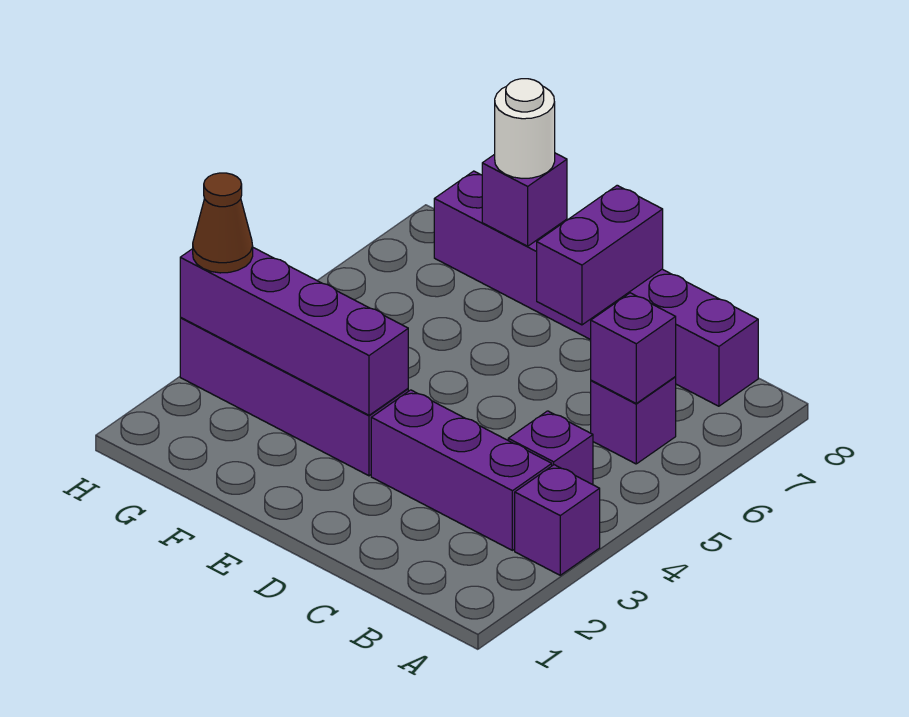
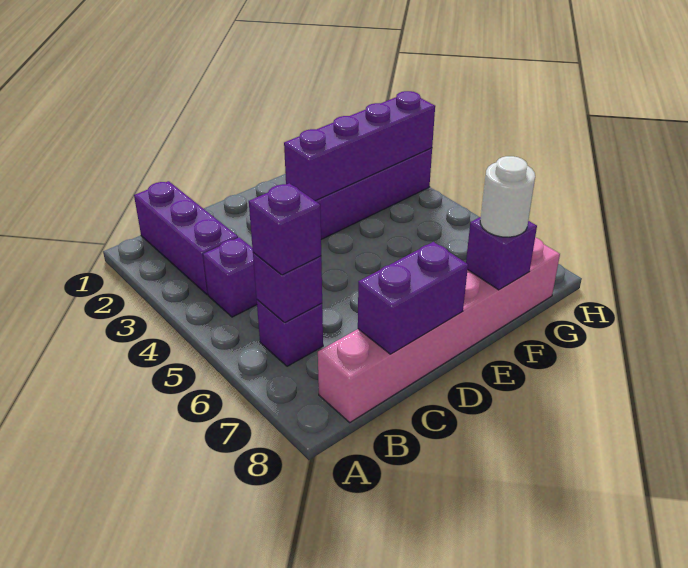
purple brick A3 level 1 -> purple brick B6 level 3
purple brick B3:D3 level 1 -> purple brick B1:B3 level 1
purple brick B8:G8 level 1 -> pink brick B8:G8 level 1
purple brick D7:D8 level 2 -> purple brick C8:D8 level 2
brown cone H3 level 3 -> none

